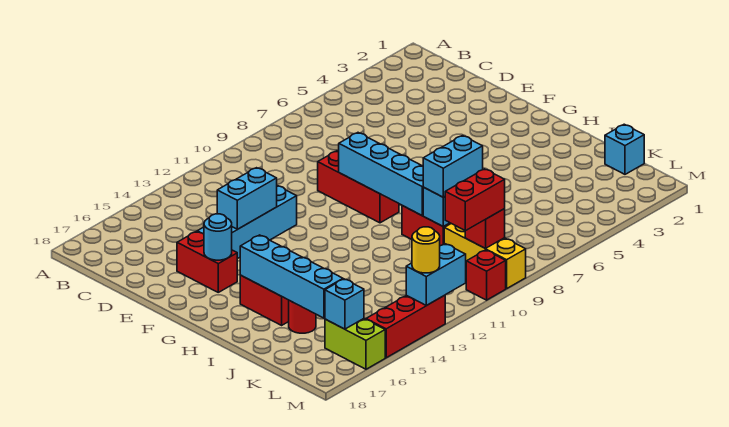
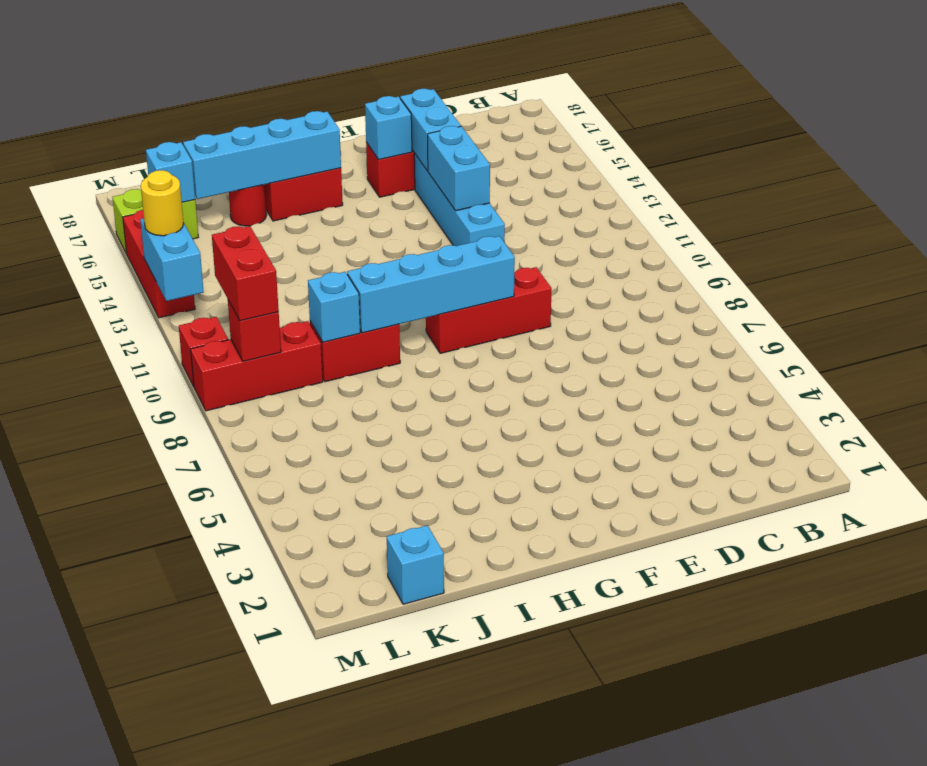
cyan round brick F16 level 2 -> cyan brick F16 level 2
cyan brick J8:J9 level 3 -> cyan brick E15:E16 level 2
yellow brick K9:M9 level 1 -> red brick K9:M9 level 1

